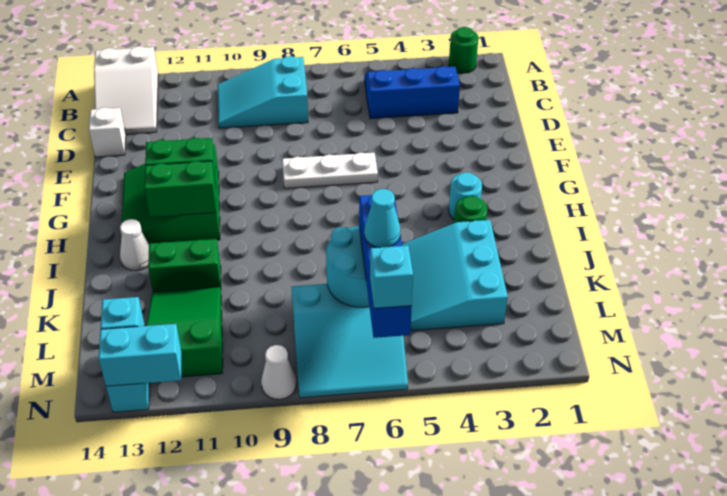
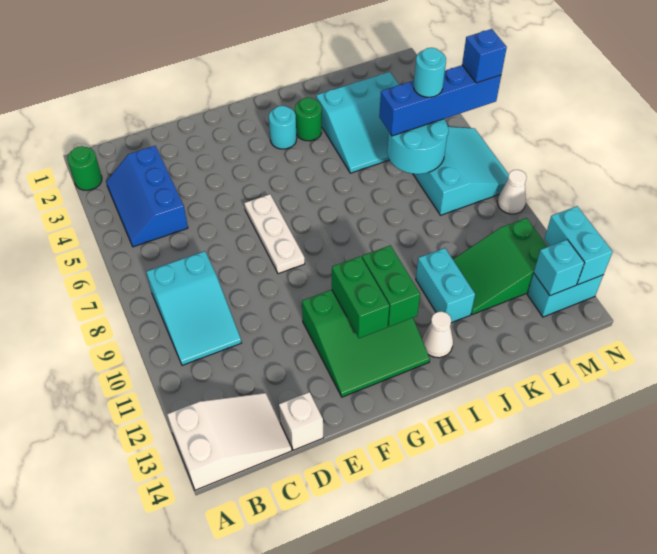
green brick J11:J12 level 1 -> cyan brick J11:J12 level 1
cyan cone L6 level 4 -> cyan round brick L6 level 4
cyan brick N6 level 4 -> blue brick N6 level 4

